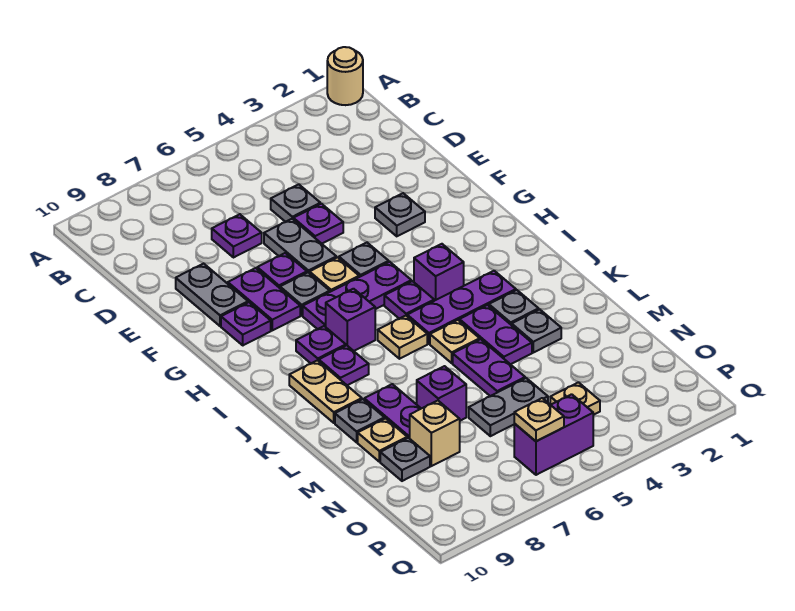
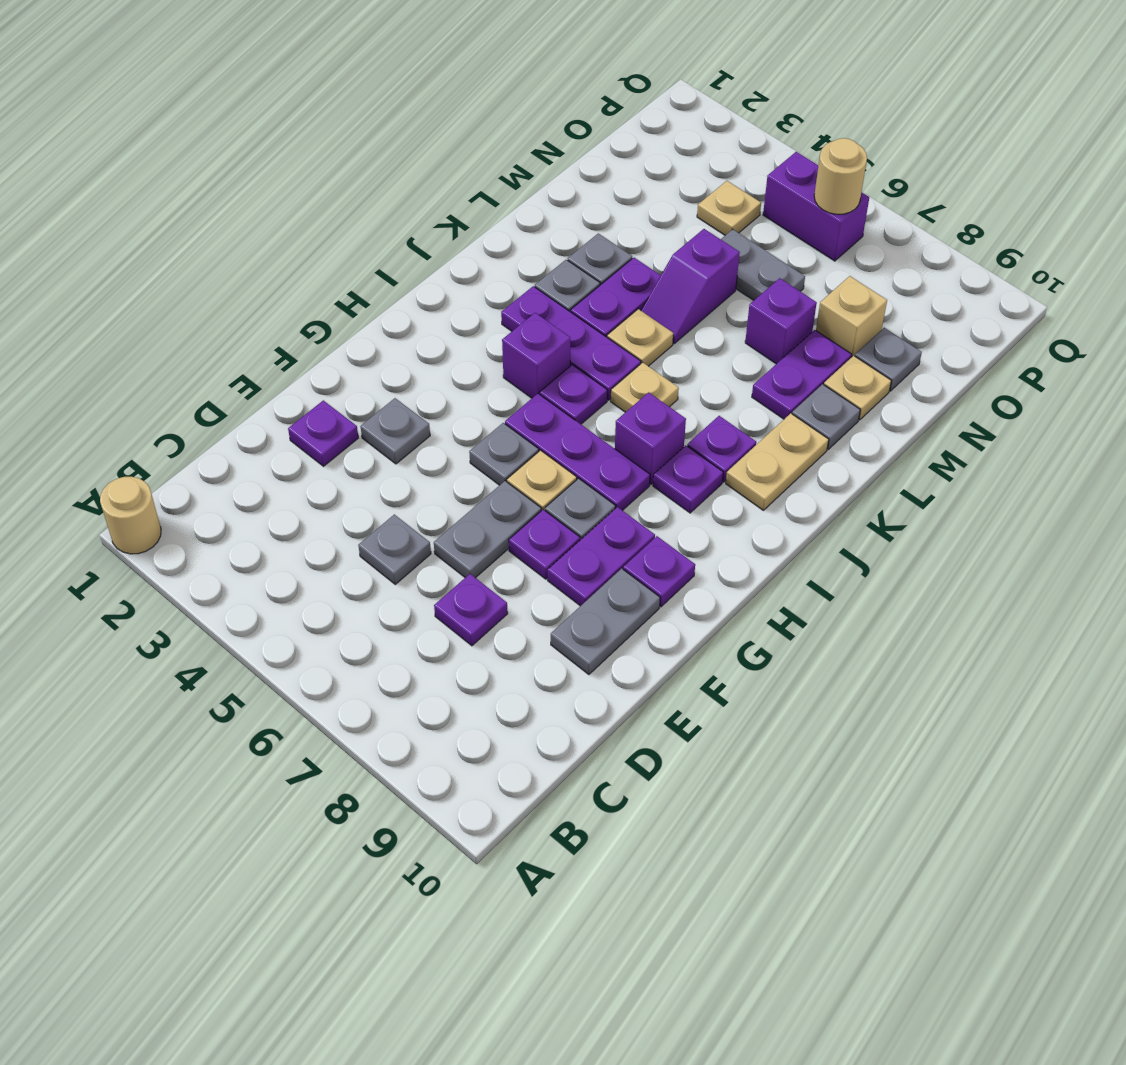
purple plate E5 level 1 -> purple plate E2 level 1
purple plate L5:M5 level 1 -> purple slope L5:M5 level 1 top M
tan plate P6 level 2 -> tan round brick P6 level 2

